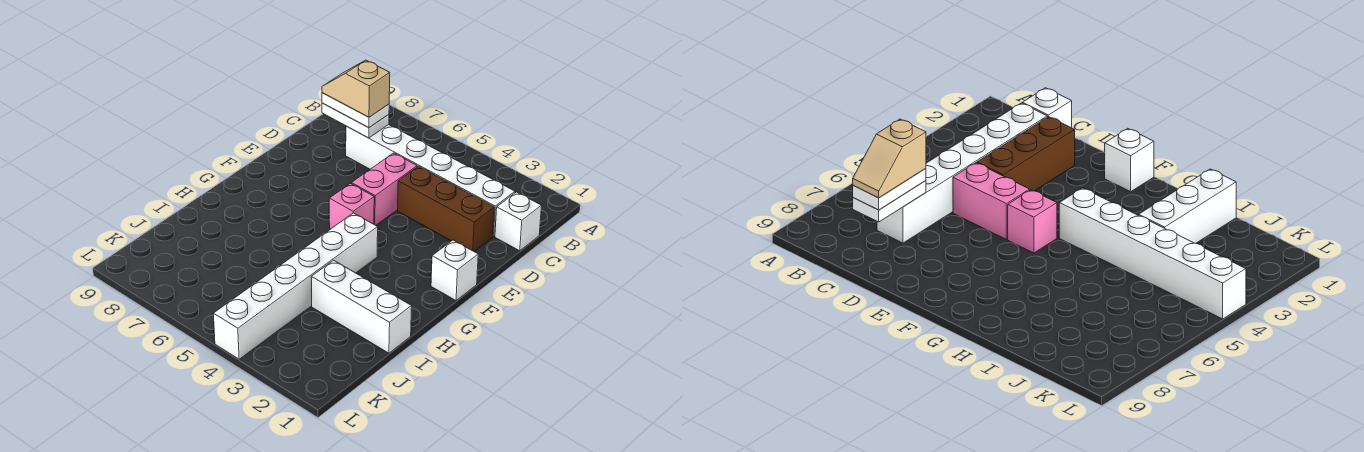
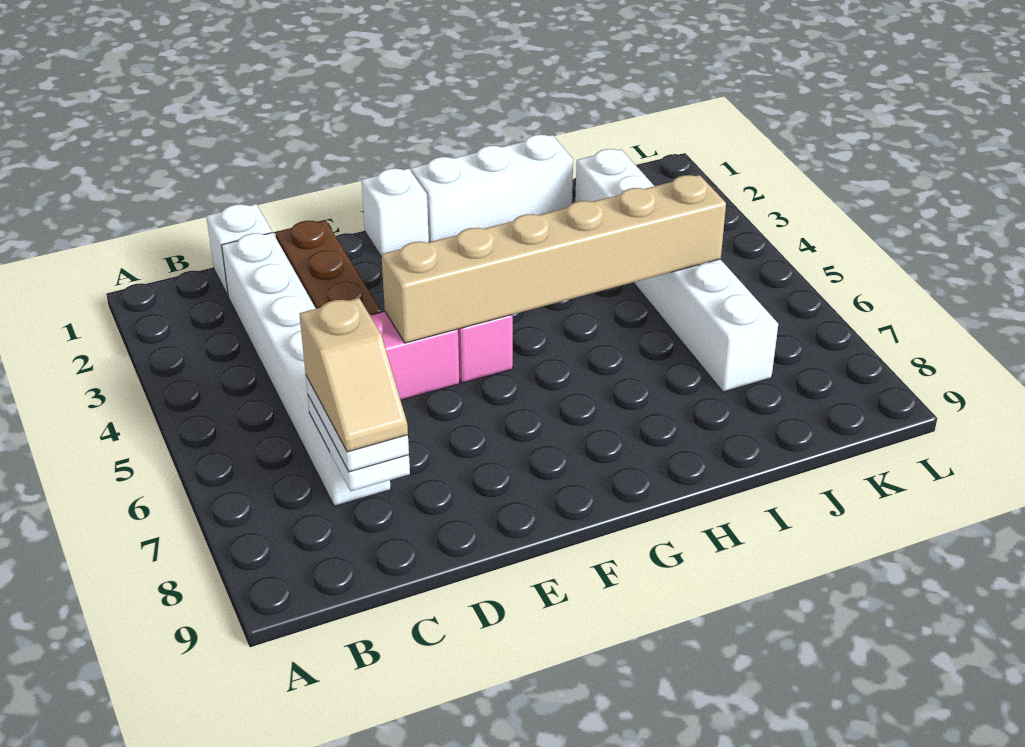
none -> tan brick E5:J5 level 2
white brick G4:L4 level 1 -> white brick J2:J7 level 1
white brick I1:I3 level 1 -> white brick G1:I1 level 1

